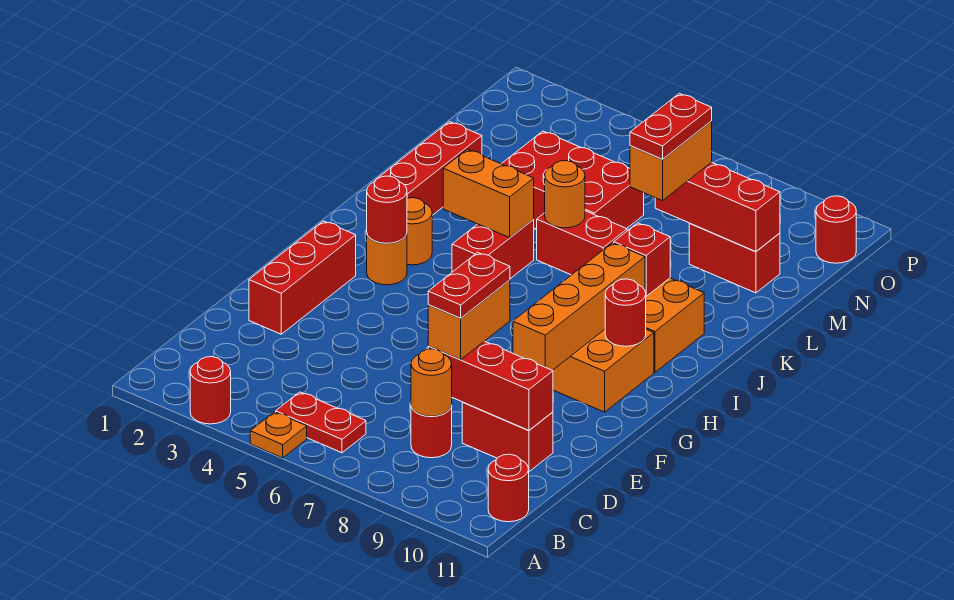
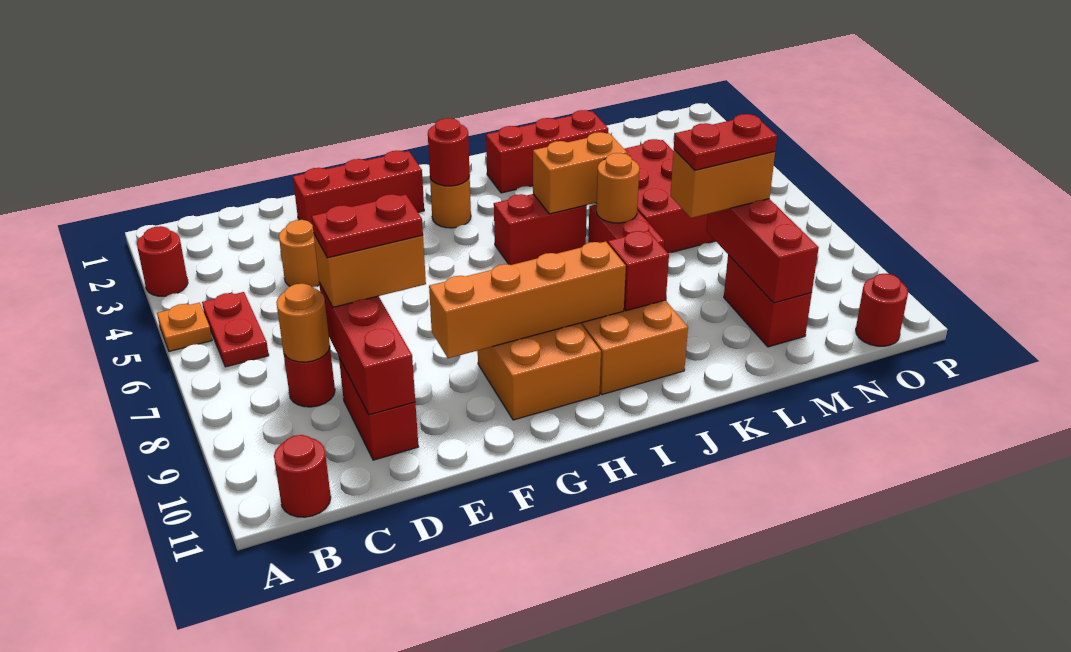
red round brick H10 level 2 -> none
orange round brick I3 level 1 -> orange round brick D4 level 1
orange brick J4:J5 level 2 -> orange brick J5:K5 level 2

